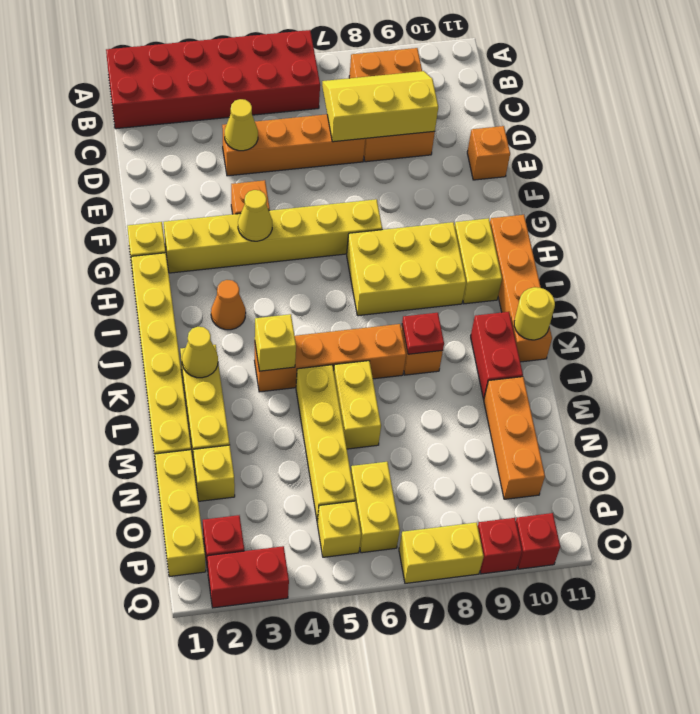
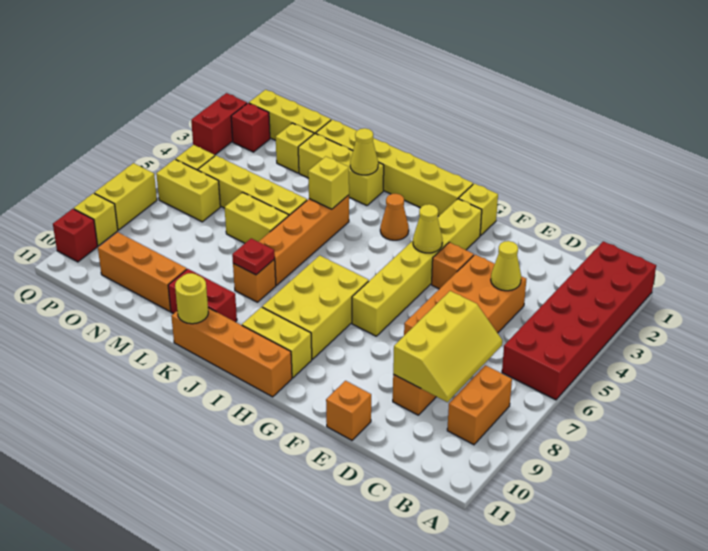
orange brick D4:D7 level 1 -> orange brick D4:E7 level 1
red brick Q9 level 1 -> yellow brick Q9 level 1

